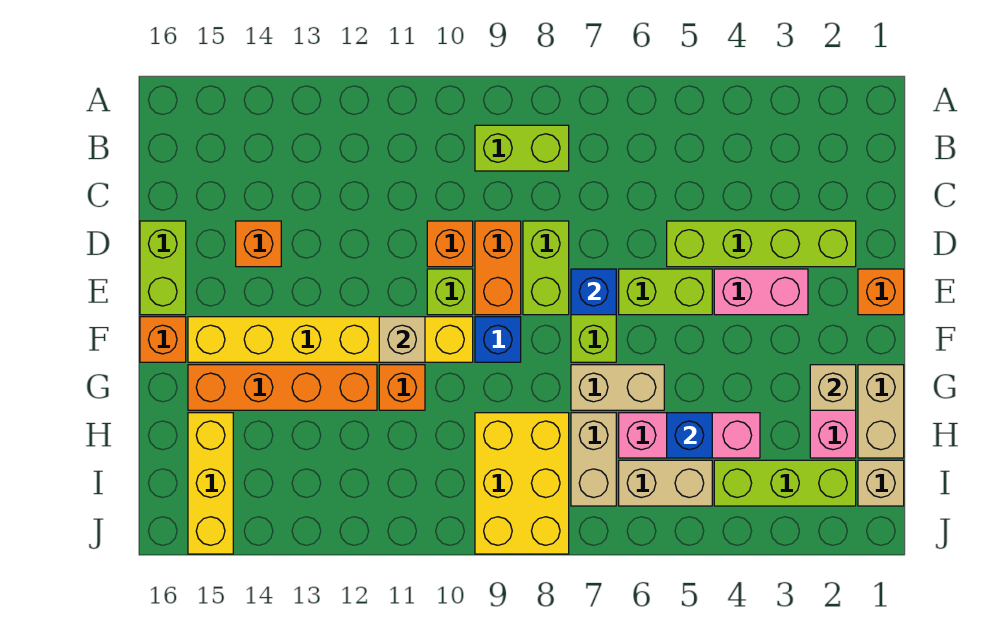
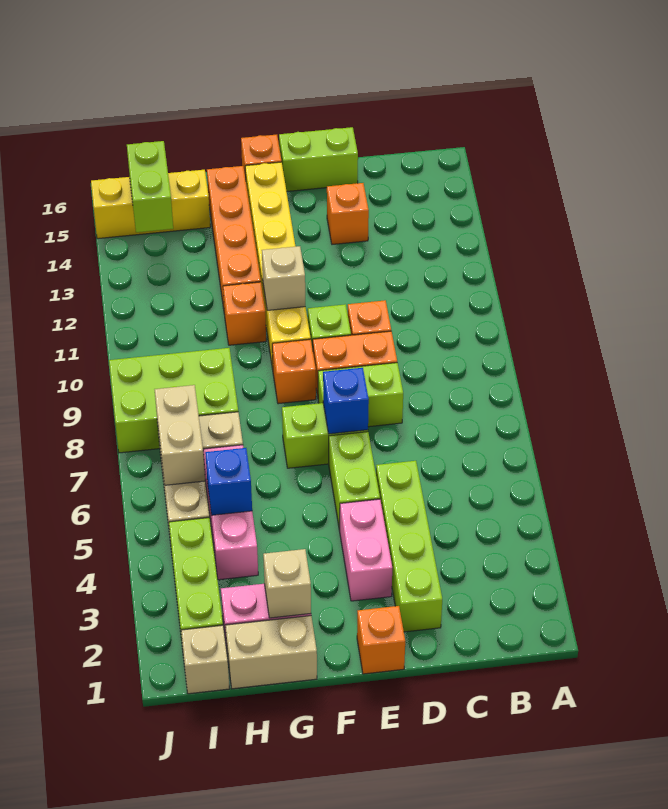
lime brick B8:B9 level 1 -> lime brick I14:I15 level 2
blue brick F9 level 1 -> orange brick F9 level 1
tan brick G6:G7 level 1 -> tan brick I6:I7 level 2
yellow brick H8:J9 level 1 -> lime brick H8:J9 level 1

